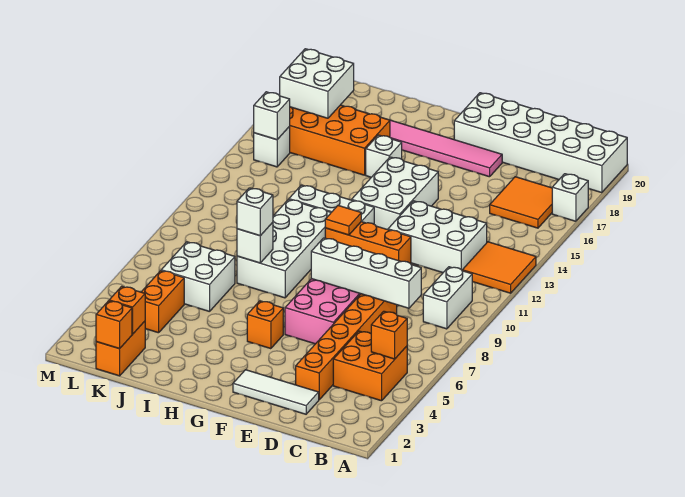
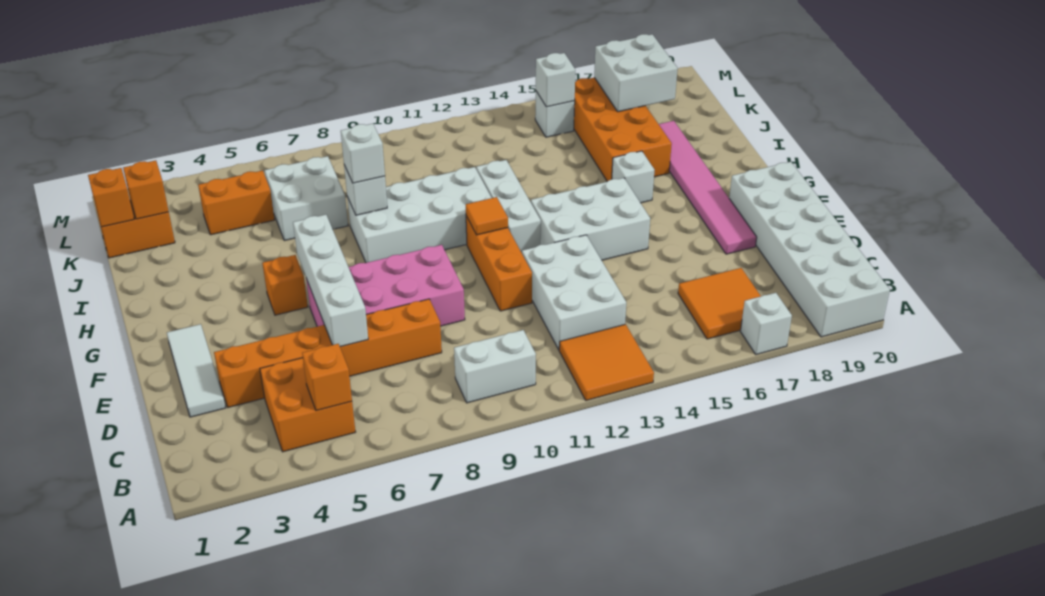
white brick C8:F8 level 2 -> white brick D6:G6 level 2

